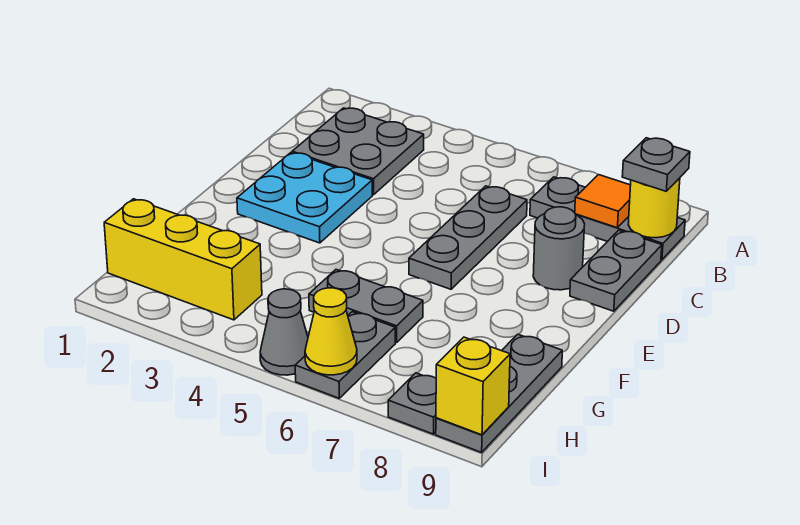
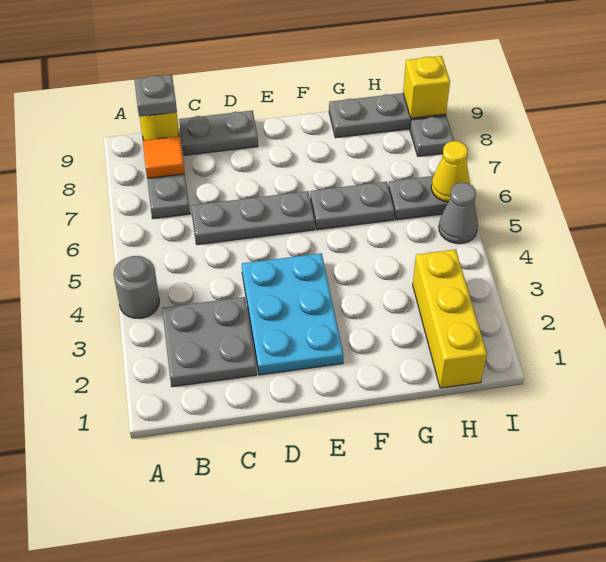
cyan plate D2:E3 level 1 -> cyan plate D2:E4 level 1
grey round brick D8 level 1 -> grey round brick A4 level 1
grey plate G5:G6 level 1 -> grey plate F6:G6 level 1

